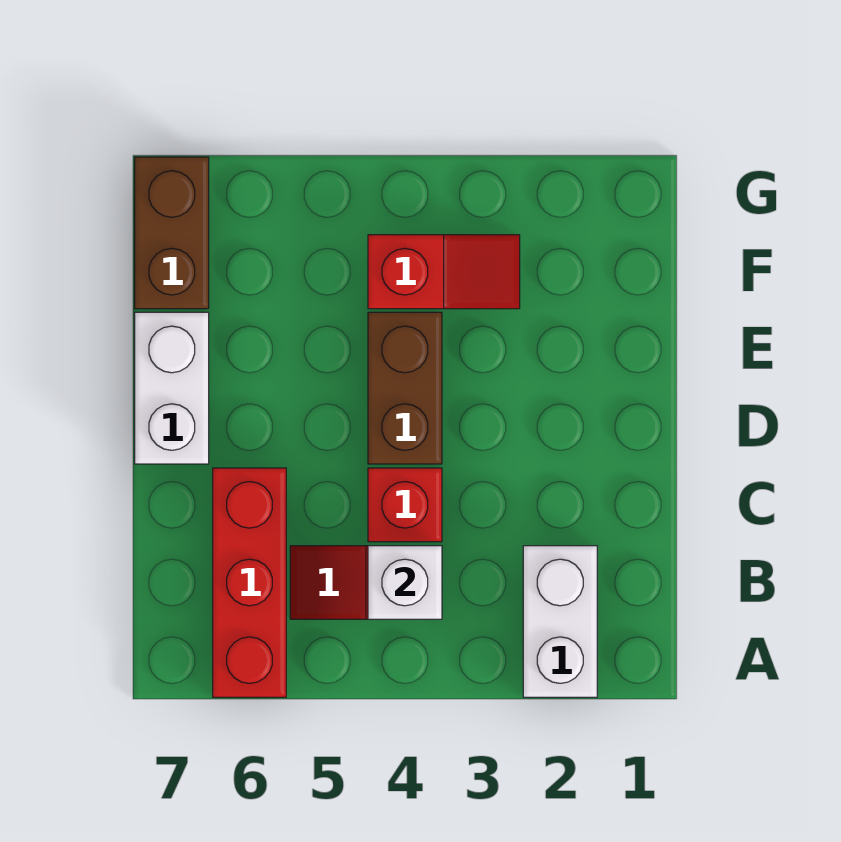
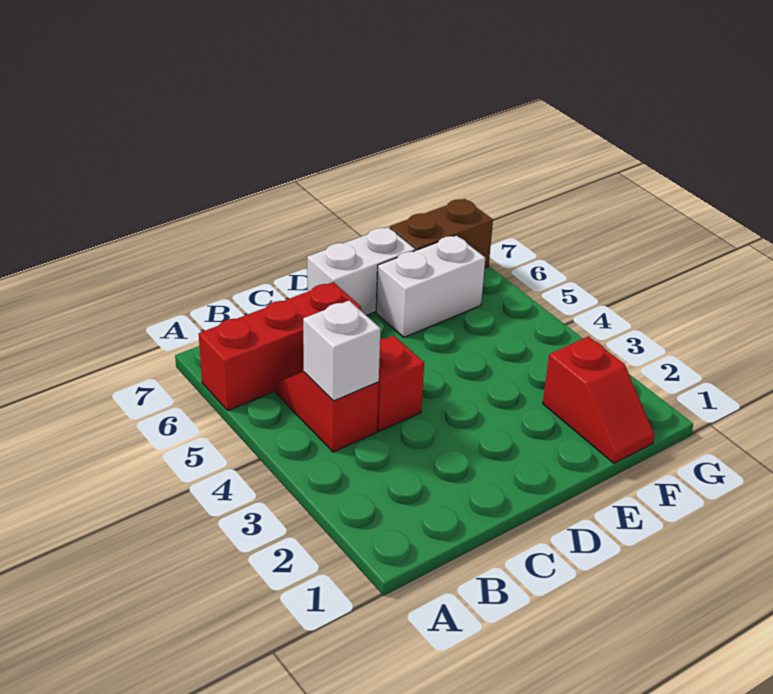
white brick A2:B2 level 1 -> white brick E6:F6 level 1
brown brick D4:E4 level 1 -> none
red slope F3:F4 level 1 top 4 -> red slope F1:F2 level 1 top 2

